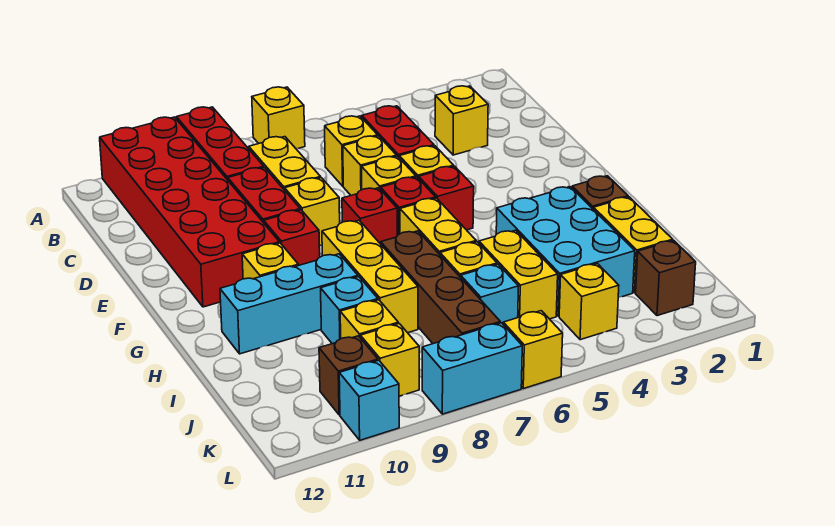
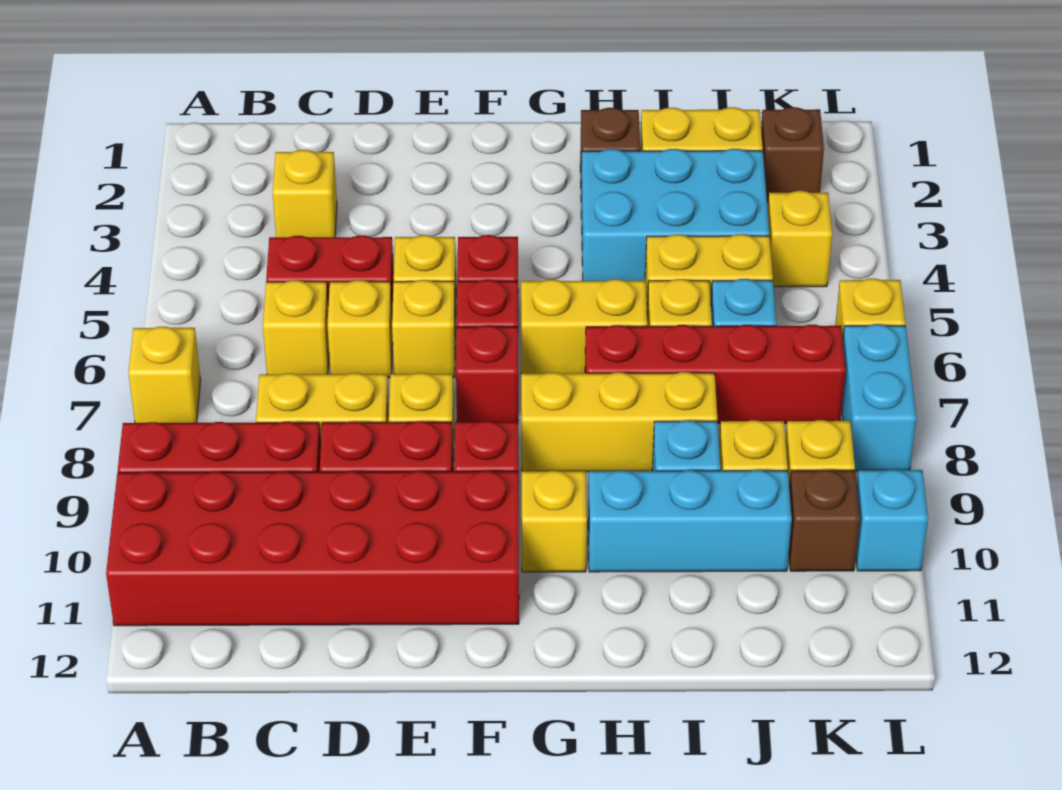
brown brick H7:K7 level 1 -> red brick H7:K7 level 1
cyan brick H9:H11 level 1 -> cyan brick H10:J10 level 1

